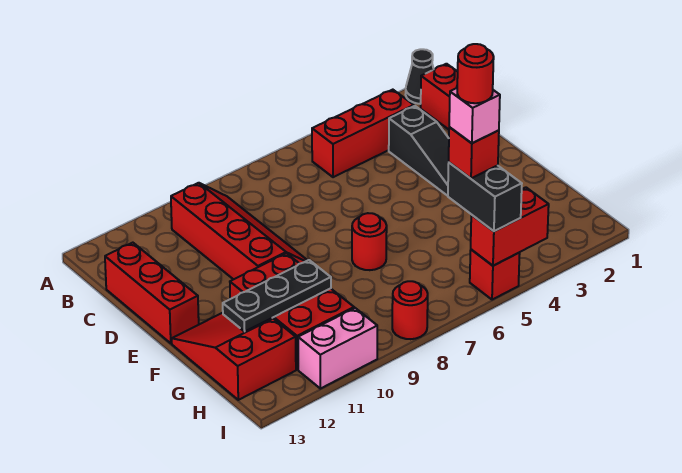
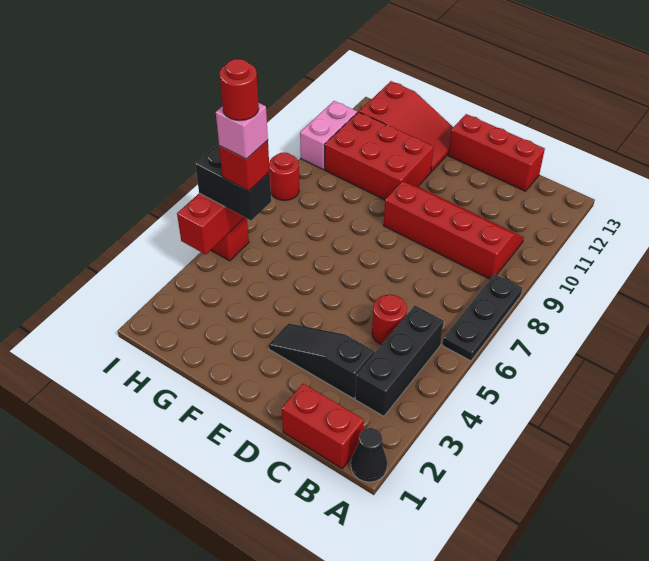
red brick B3:B5 level 1 -> black brick B3:B5 level 1
red slope B9:E10 level 1 top 10 -> red slope B9:E10 level 1 top 9
red round brick F7 level 1 -> red round brick C5 level 1
black plate G10:G12 level 2 -> black plate A6:A8 level 1

